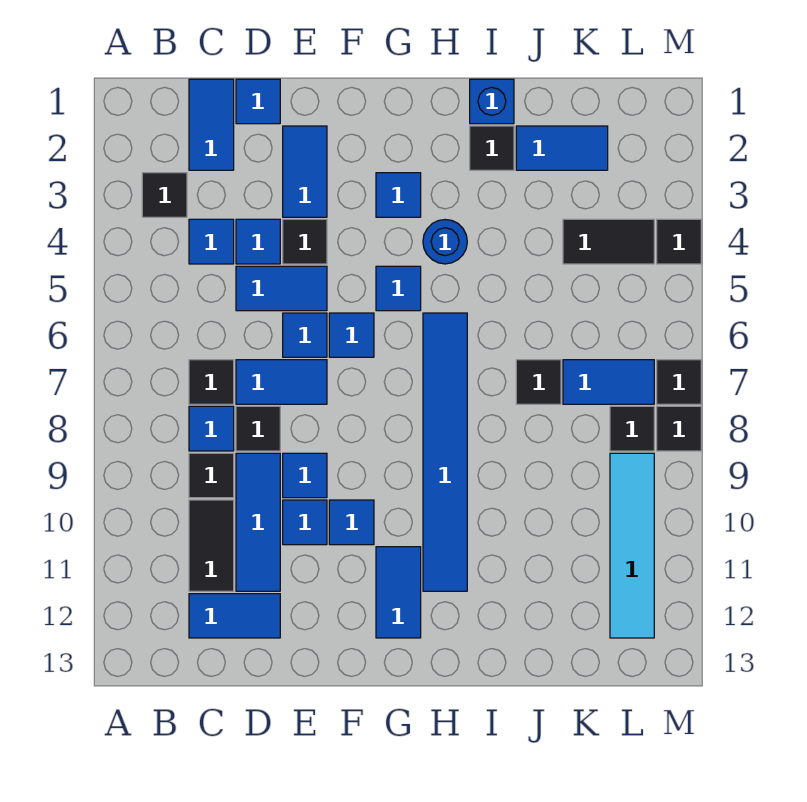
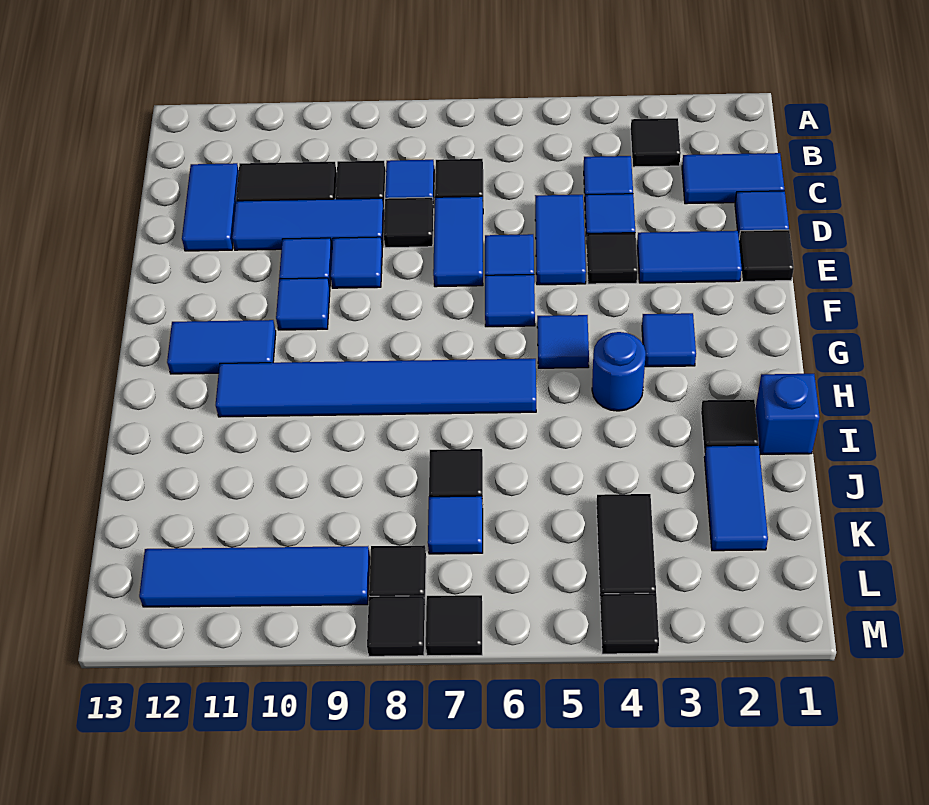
none -> black tile E1 level 1
blue tile K7:L7 level 1 -> blue tile K7 level 1
cyan tile L9:L12 level 1 -> blue tile L9:L12 level 1

